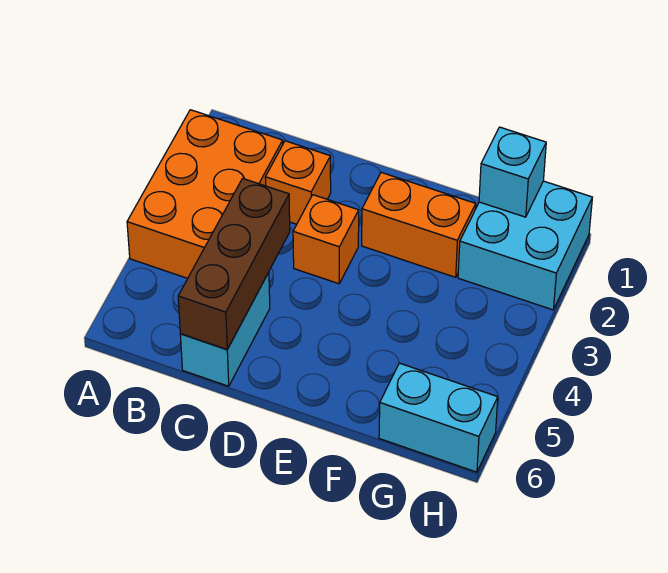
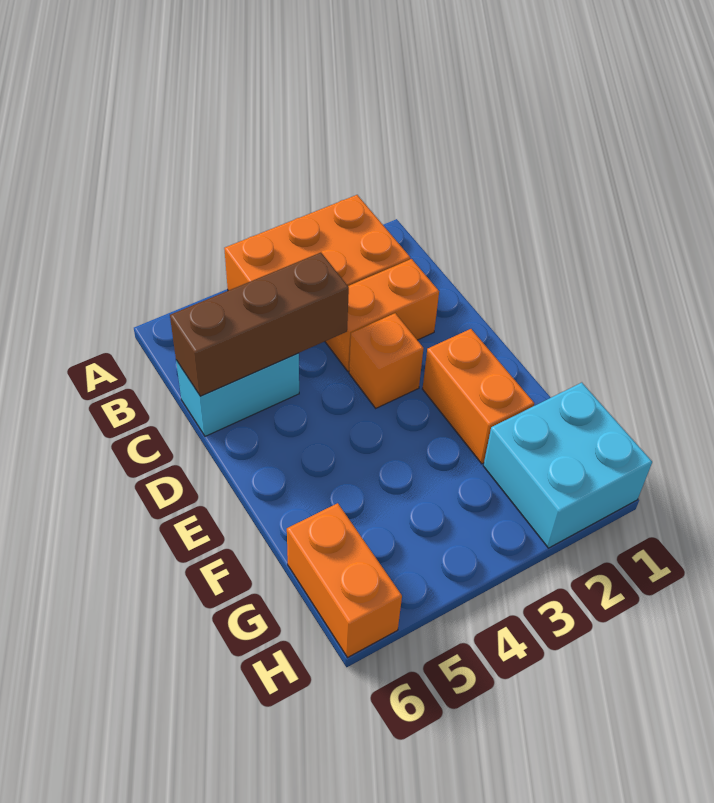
orange brick C2 level 1 -> orange brick C2:C3 level 1
cyan brick G1 level 2 -> none
cyan brick G6:H6 level 1 -> orange brick G6:H6 level 1

